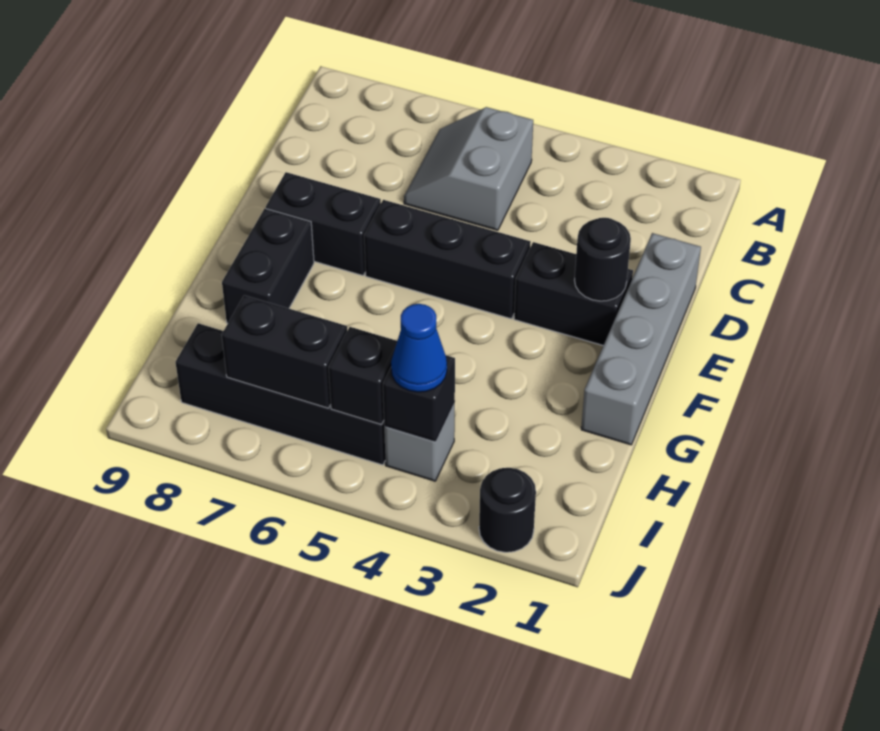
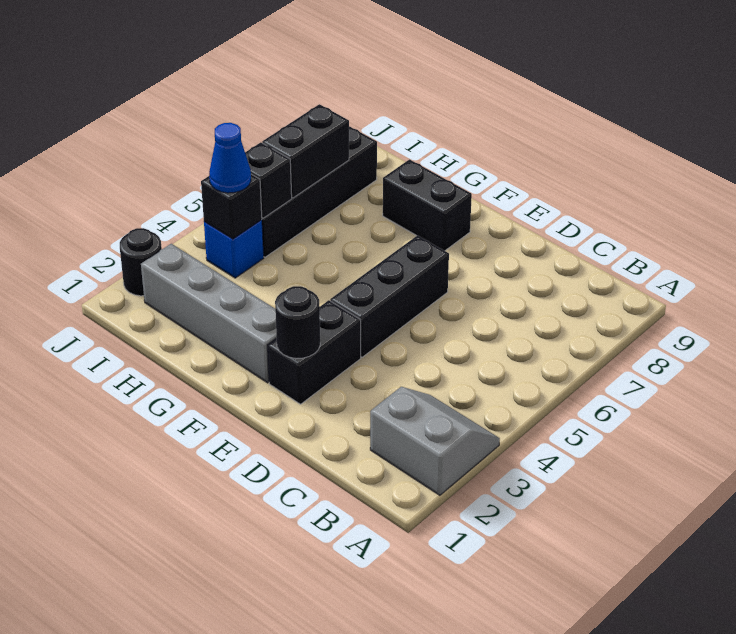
grey slope B5:C6 level 1 top 5 -> grey slope A2:B3 level 1 top 2
grey brick D1:G1 level 1 -> grey brick F2:I2 level 1
black brick E7:E8 level 1 -> none
grey brick I4 level 1 -> blue brick I4 level 1

